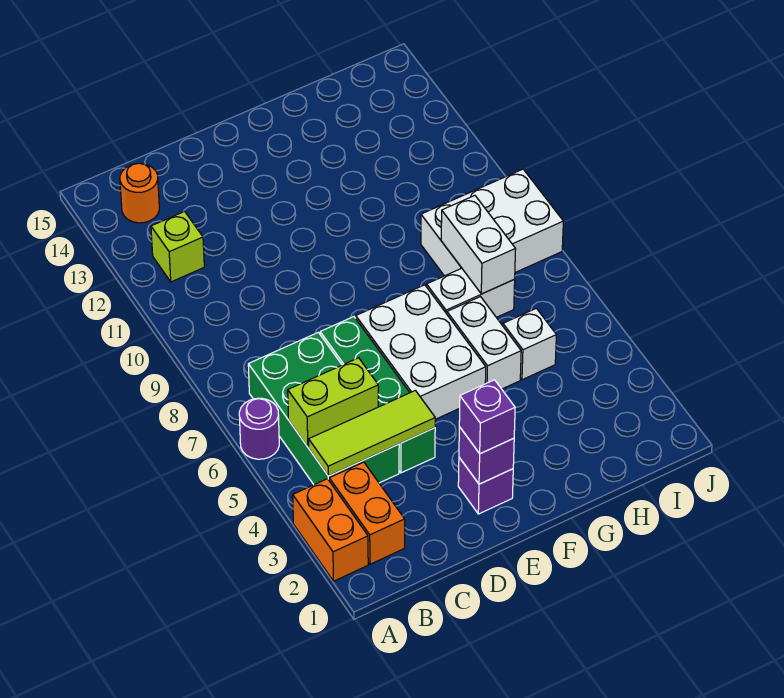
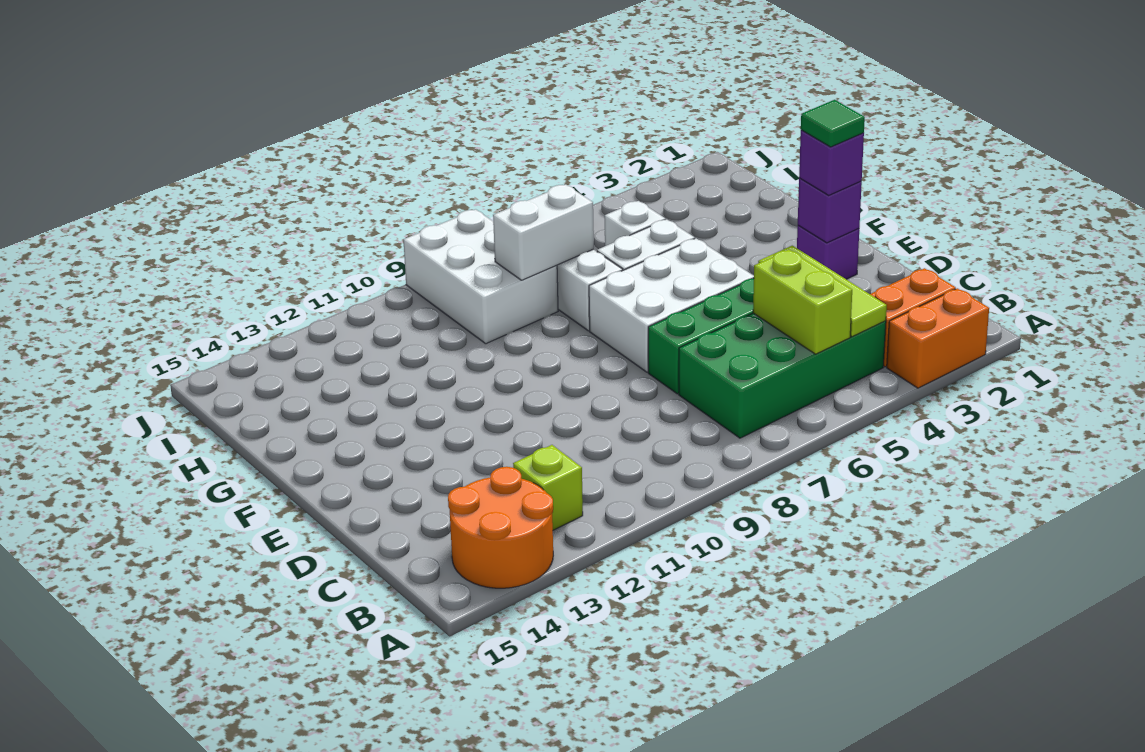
purple round brick A6 level 1 -> none
orange round brick B14 level 1 -> orange round brick A13:B14 level 1
none -> green tile E2 level 4

